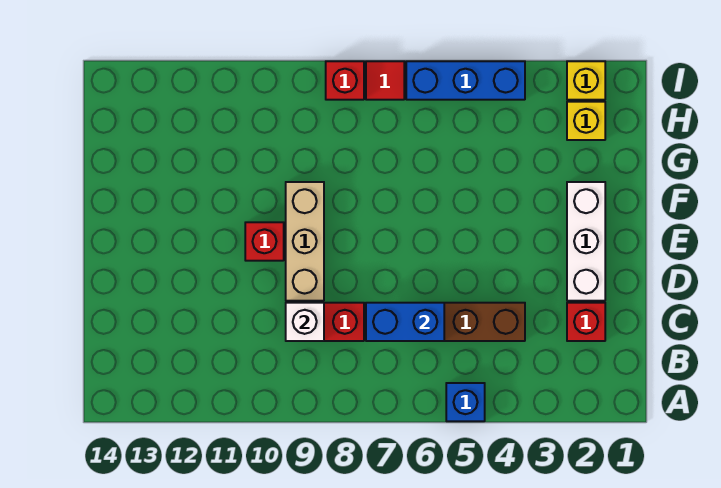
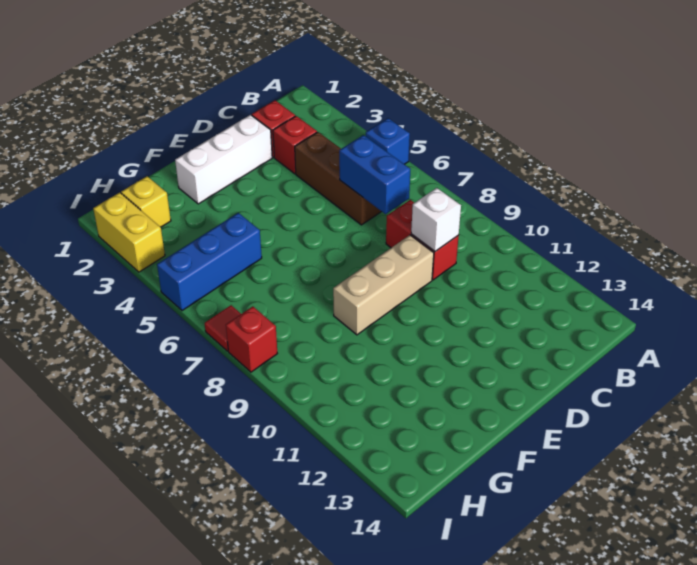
red brick E10 level 1 -> red brick C3 level 1
yellow brick I2 level 1 -> yellow brick I2:I3 level 1
blue brick I4:I6 level 1 -> blue brick G5:I5 level 1

